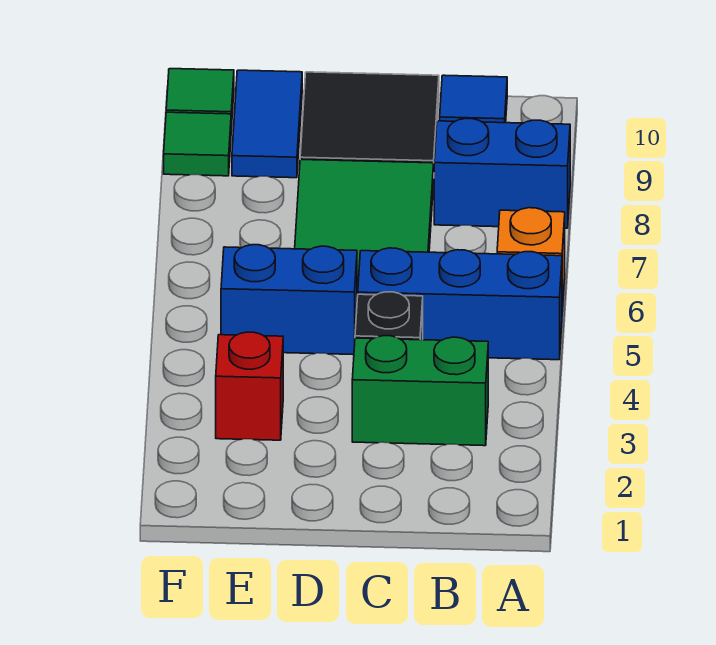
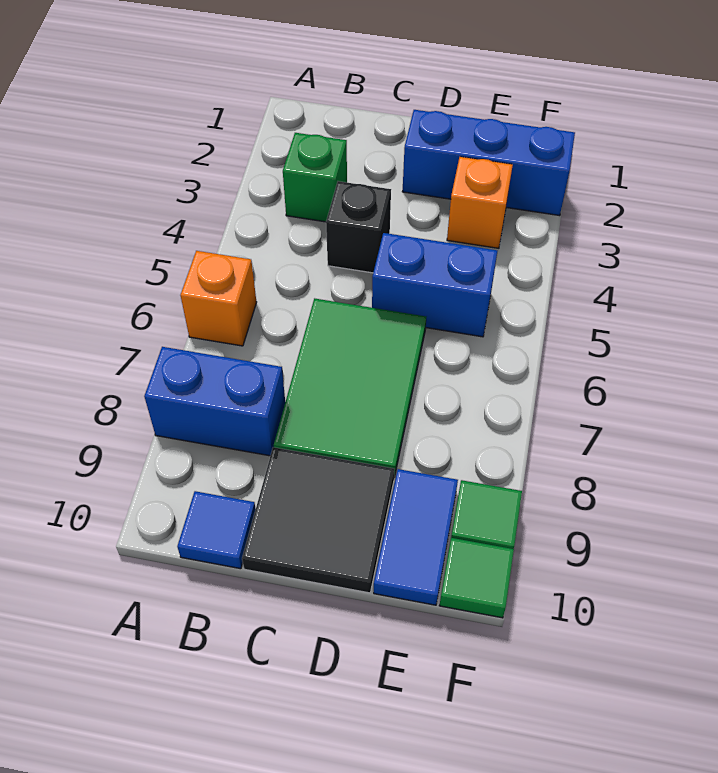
blue brick A5:C5 level 1 -> blue brick D2:F2 level 1
green brick B3:C3 level 1 -> green brick B3 level 1
red brick E3 level 1 -> orange brick E3 level 1

